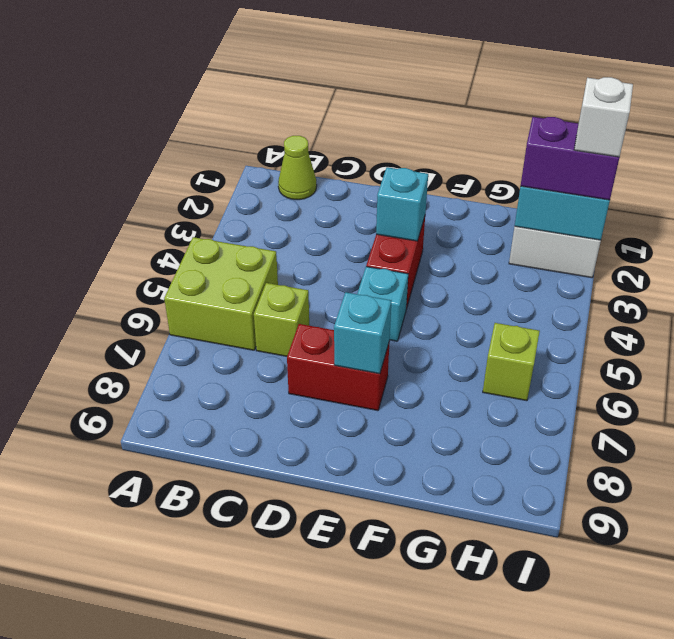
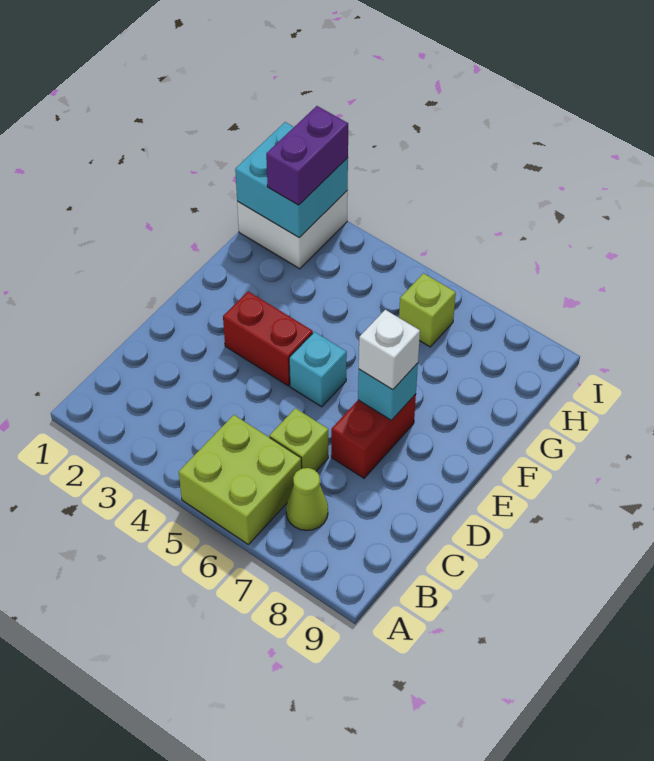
lime cone B1 level 1 -> lime cone B7 level 1
cyan brick E3 level 2 -> none
white brick I2 level 4 -> white brick E7 level 3

